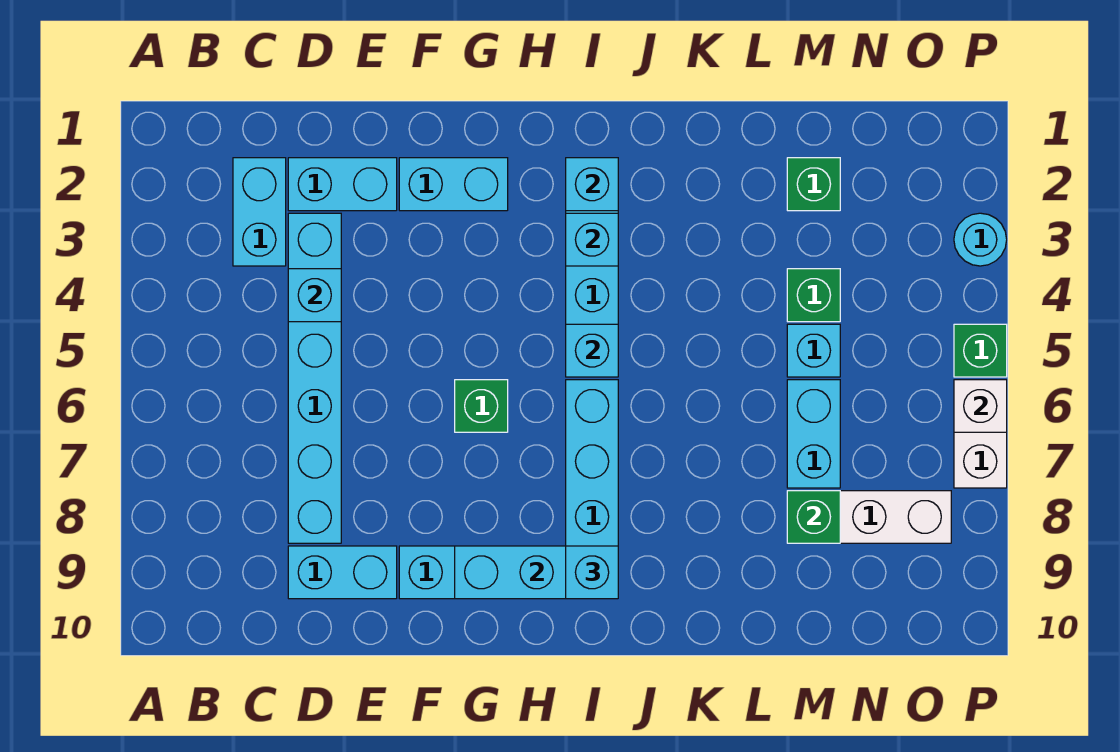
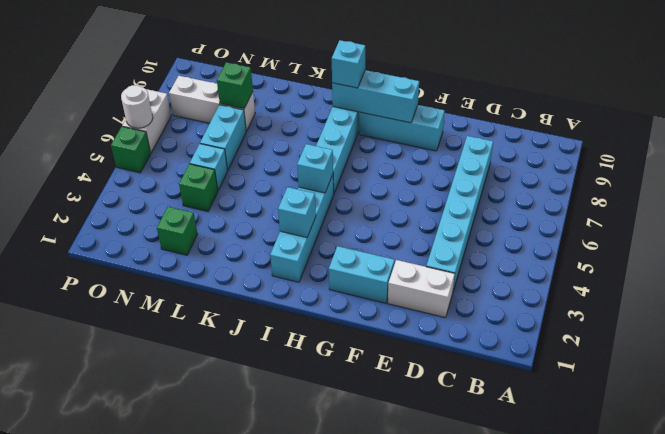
cyan brick C2:C3 level 1 -> none
cyan brick D2:E2 level 1 -> white brick D2:E2 level 1
cyan brick D4 level 2 -> none
cyan brick D9:E9 level 1 -> none
green brick G6 level 1 -> none
cyan brick I2 level 2 -> none
cyan round brick P3 level 1 -> none
white brick P6 level 2 -> white round brick P6 level 2

